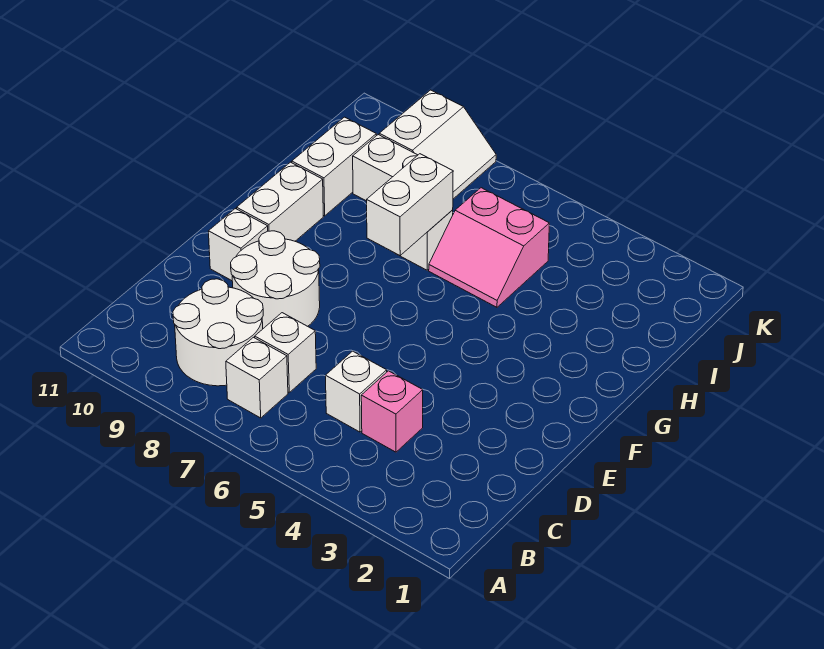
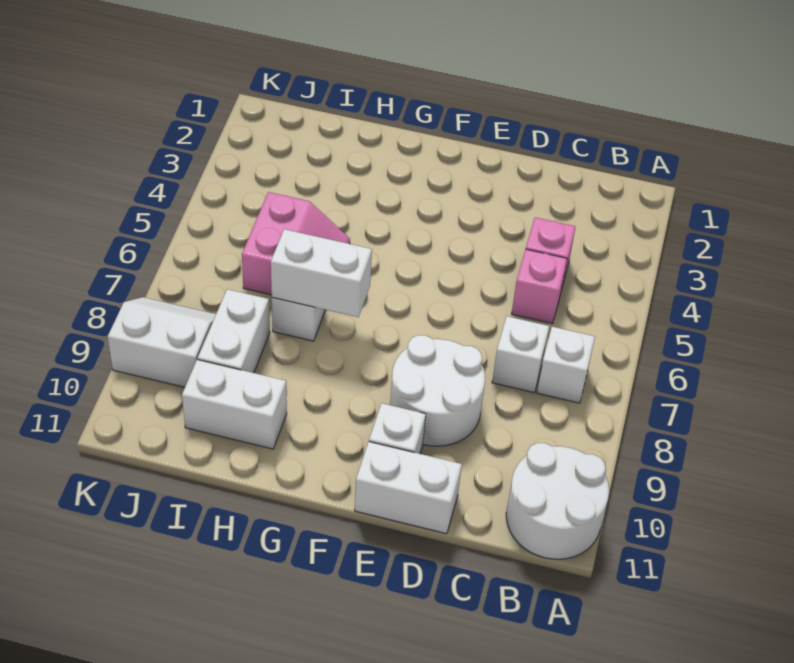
white round brick B8:C9 level 1 -> white round brick A10:B11 level 1
white brick C5 level 1 -> pink brick C5 level 1
white brick F10:G10 level 1 -> white brick D11:E11 level 1

